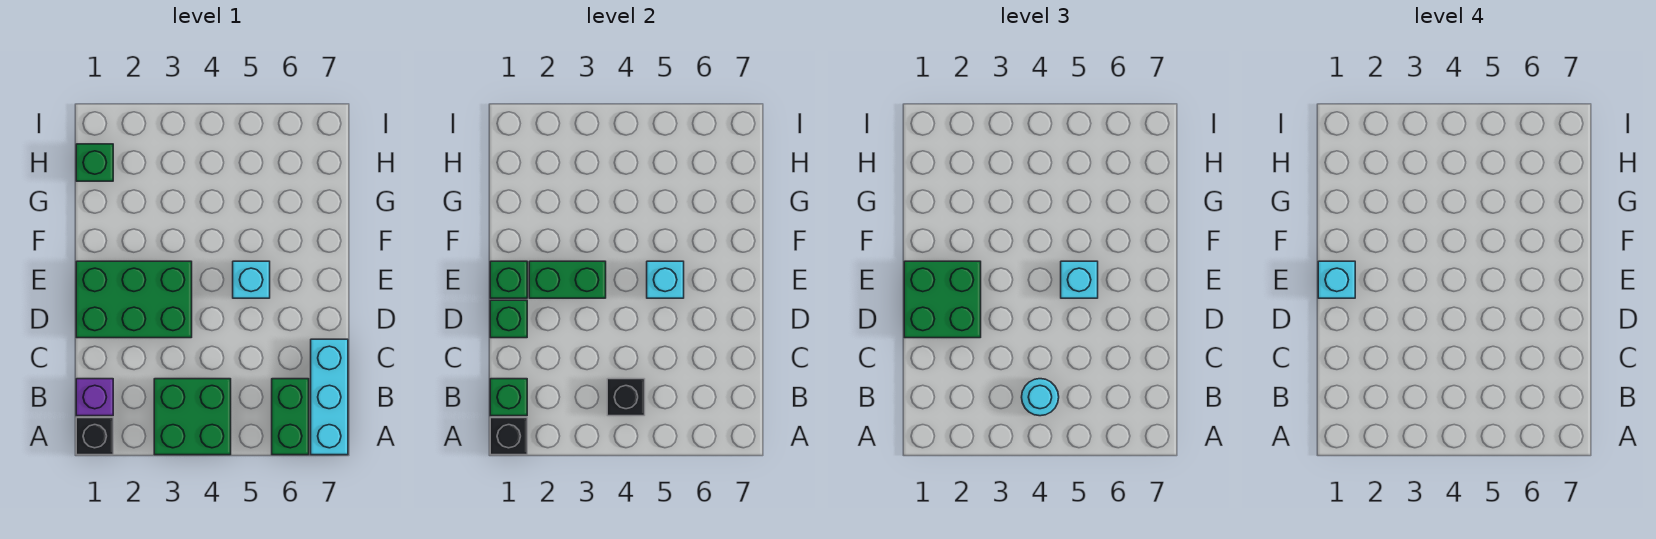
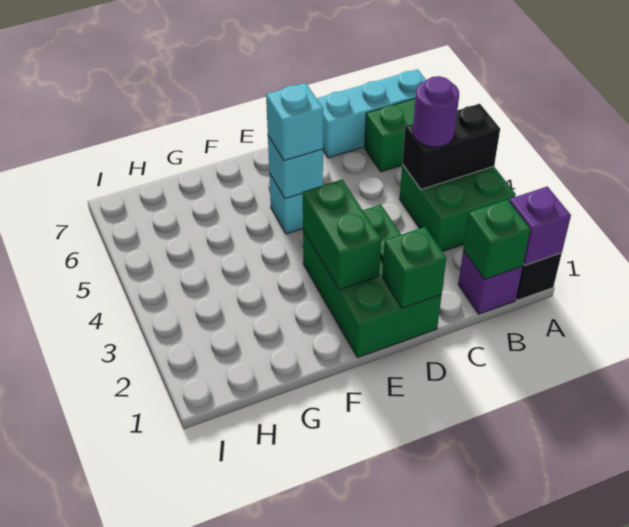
black brick A1 level 2 -> purple brick A1 level 2
black brick B4 level 2 -> black brick A4:B4 level 2
cyan round brick B4 level 3 -> purple round brick B4 level 3
green brick D1:E2 level 3 -> none
green brick E1 level 2 -> none
cyan brick E1 level 4 -> none
green brick H1 level 1 -> none

